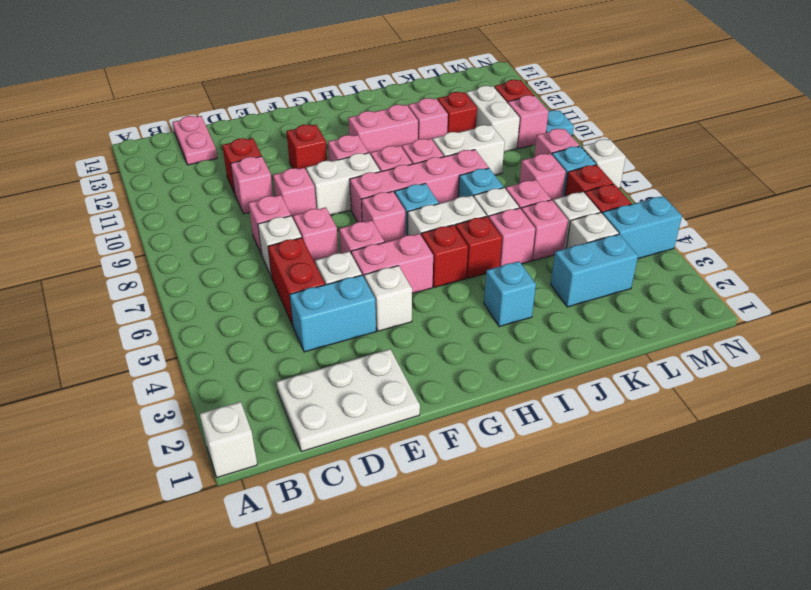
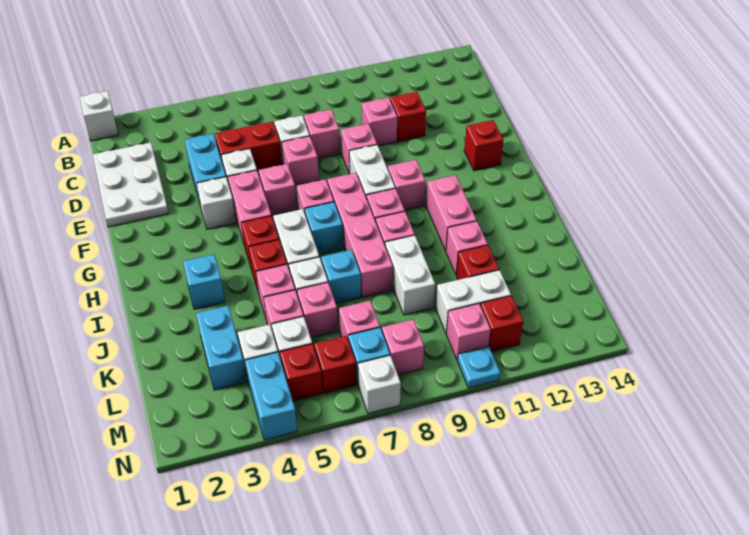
pink plate C13:C14 level 1 -> none
red brick F11 level 1 -> red brick F13 level 1

